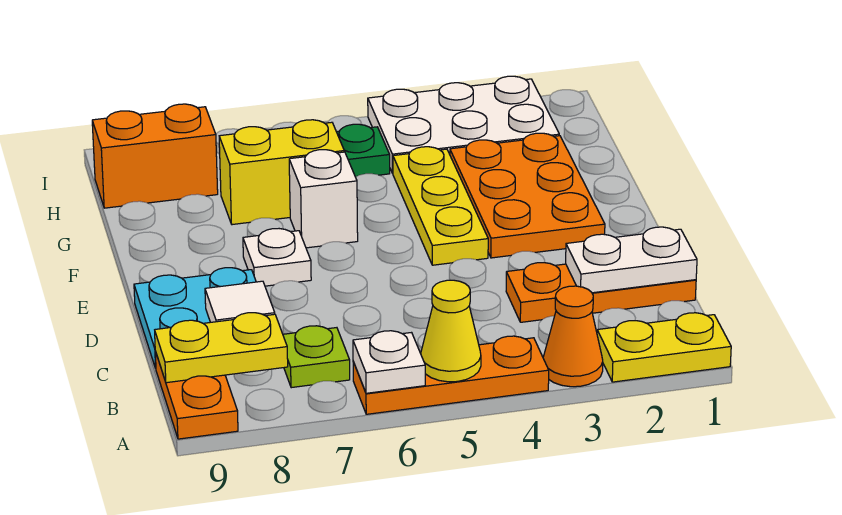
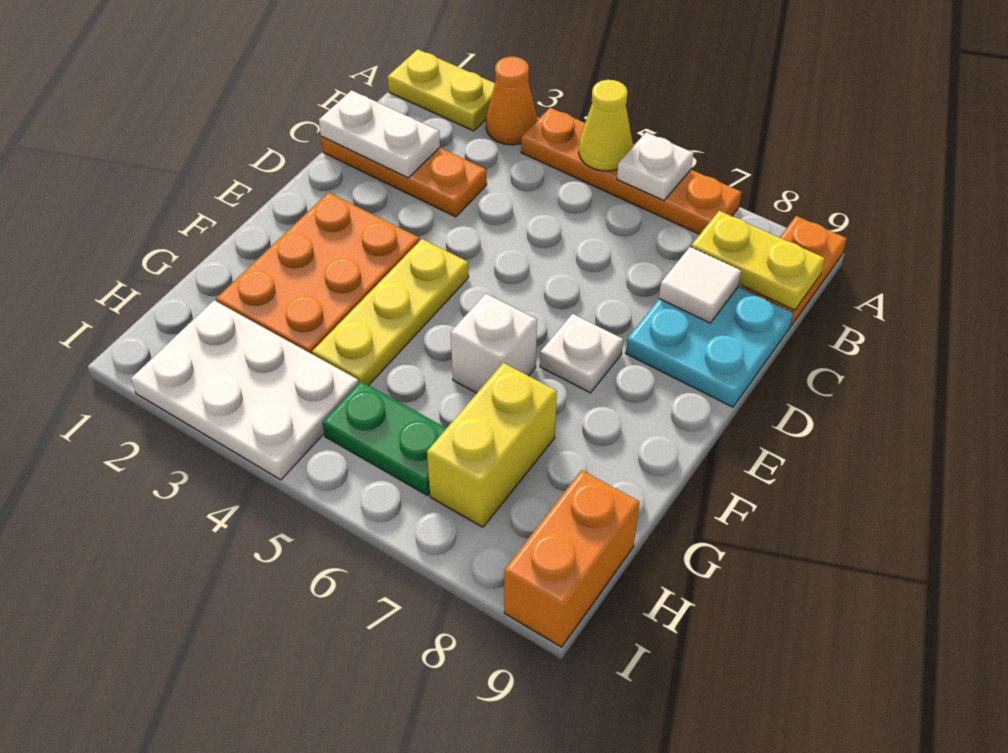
orange plate A4:A6 level 1 -> orange plate A4:A7 level 1
lime plate B7 level 1 -> none
yellow brick G6:G7 level 1 -> yellow brick G7:H7 level 1
orange brick H8:H9 level 1 -> orange brick H9:I9 level 1

